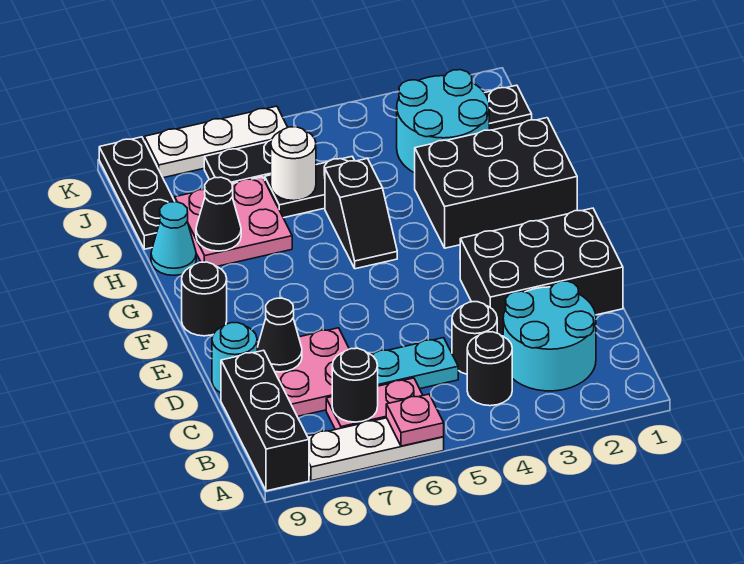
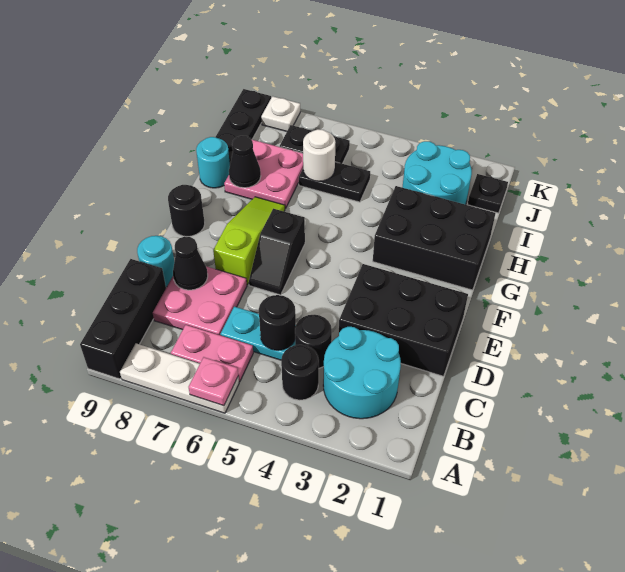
black round brick B7 level 2 -> black round brick C5 level 2
none -> lime slope E7:G7 level 1 top E
black slope G5:H5 level 1 top H -> black slope E6:F6 level 1 top F
cyan cone H9 level 1 -> cyan round brick H9 level 1
white plate K6:K8 level 1 -> white plate K8 level 1

